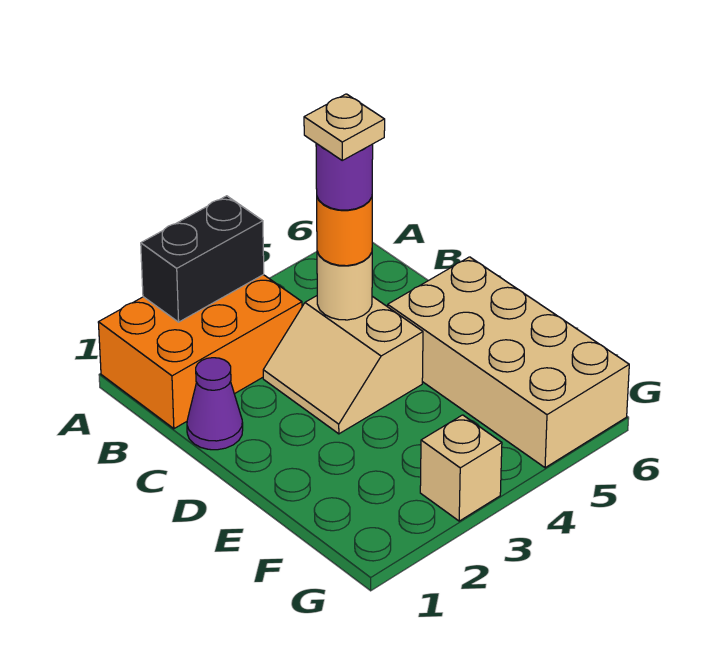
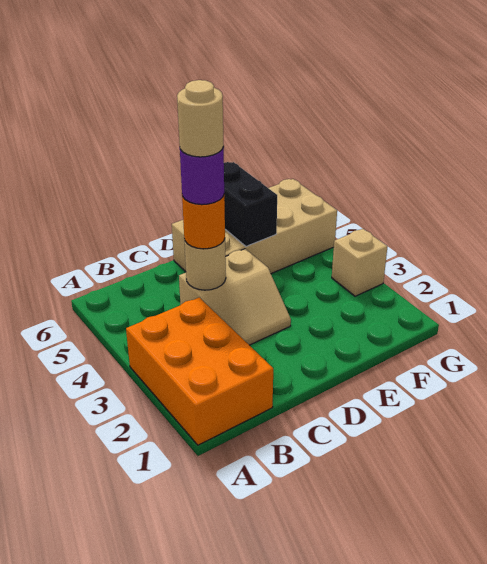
black brick A2:A3 level 2 -> black brick E5:E6 level 2
purple cone C1 level 1 -> none
tan plate C4 level 5 -> tan round brick C4 level 5

